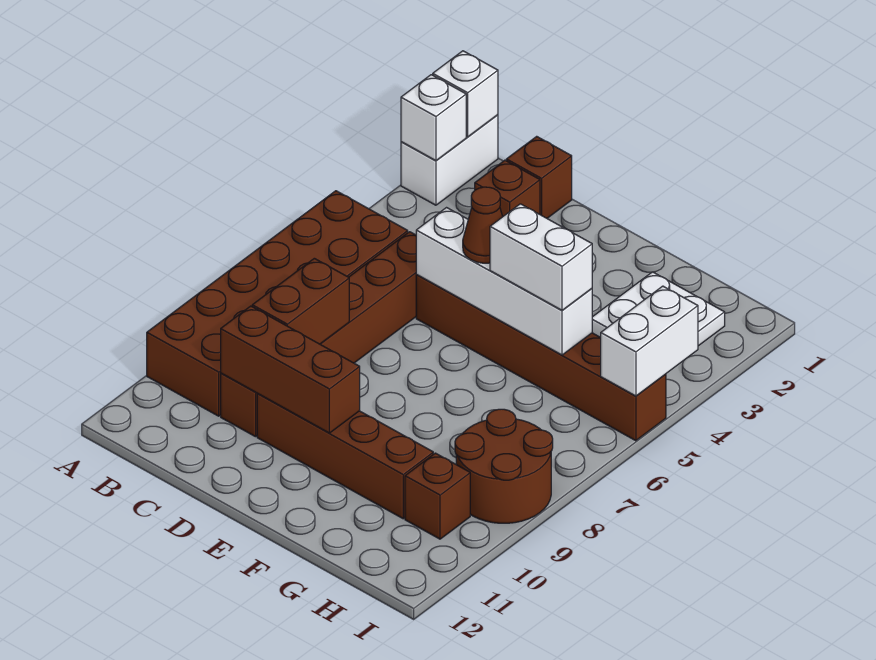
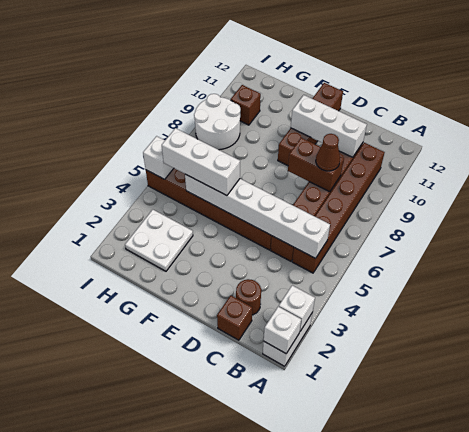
brown brick A5:B10 level 1 -> brown brick B5:B10 level 1
brown brick C2 level 1 -> brown round brick C2 level 1
brown brick C8:C9 level 2 -> brown brick C8:D8 level 2
brown brick C10:E10 level 2 -> white brick C10:E10 level 2
white brick D5:G5 level 2 -> white brick B5:G5 level 2
brown brick D10:G10 level 1 -> brown brick E9:E12 level 1
brown cone E5 level 3 -> brown cone C8 level 3
white brick F5:G5 level 3 -> white brick F5:H5 level 3
brown round brick H8:I9 level 1 -> white round brick H8:I9 level 1
white brick I4:I5 level 2 -> white brick I5 level 2

